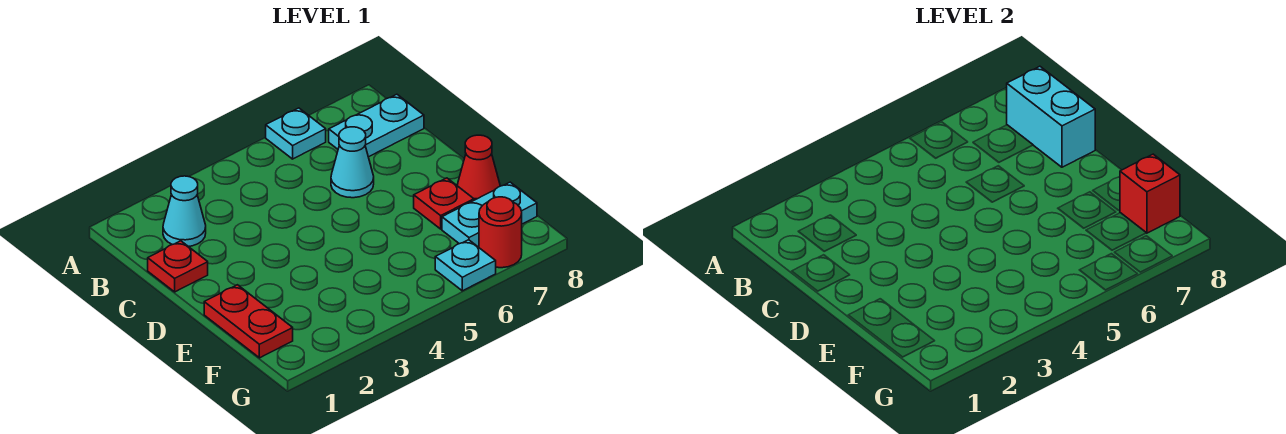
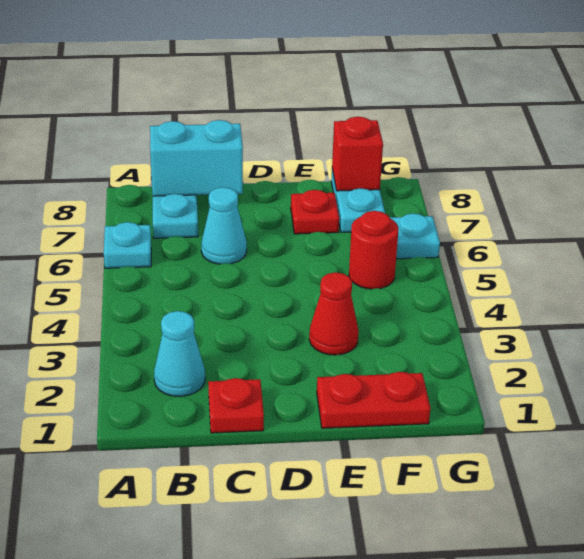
red cone E8 level 1 -> red cone E3 level 1
red round brick G7 level 1 -> red round brick F5 level 1

